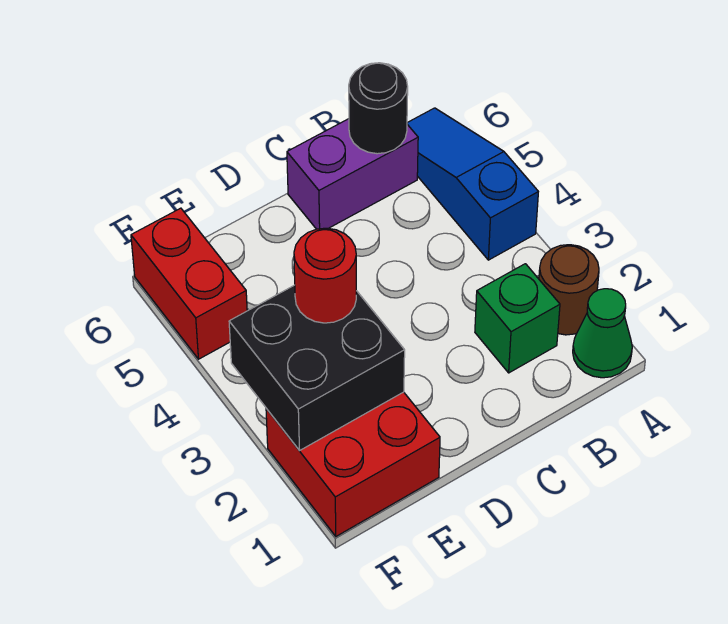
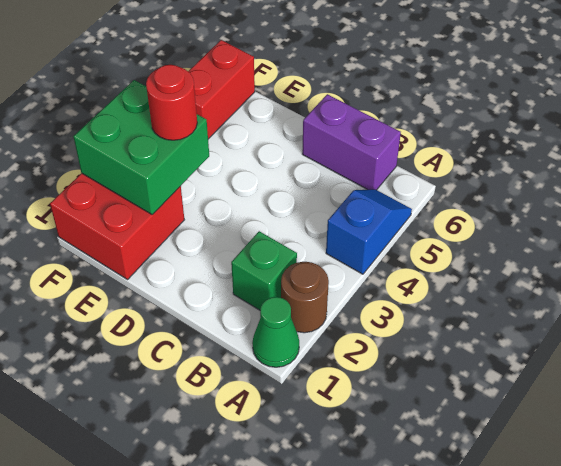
blue slope A4:A6 level 1 top 4 -> blue slope A4:A5 level 1 top 4
black round brick B6 level 2 -> none
black brick E2:F3 level 2 -> green brick E2:F3 level 2

